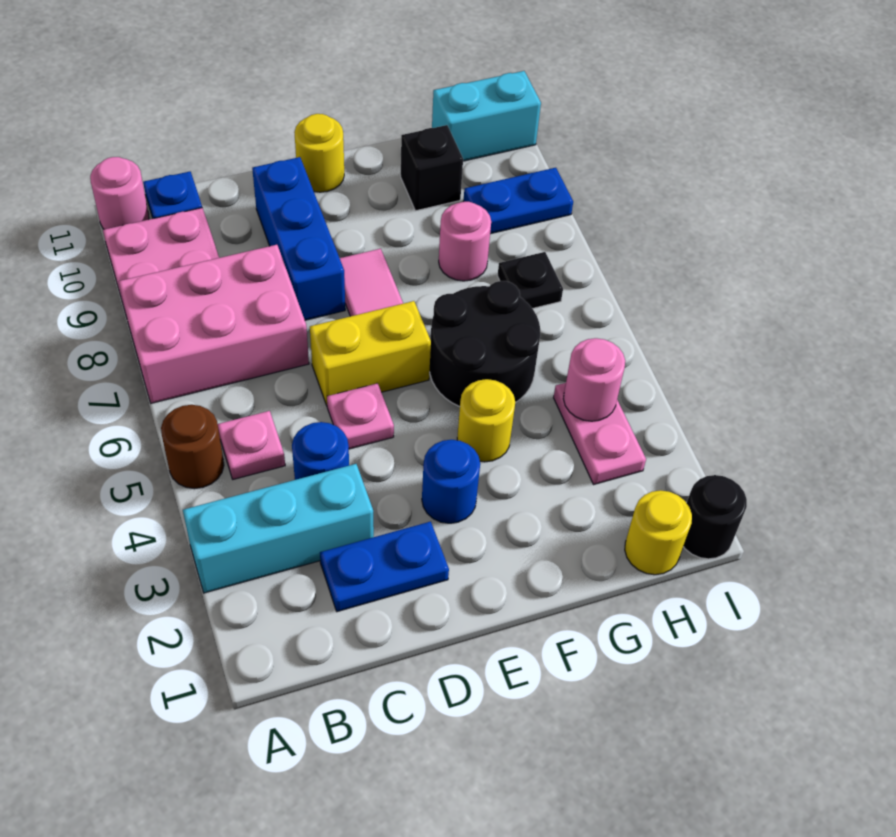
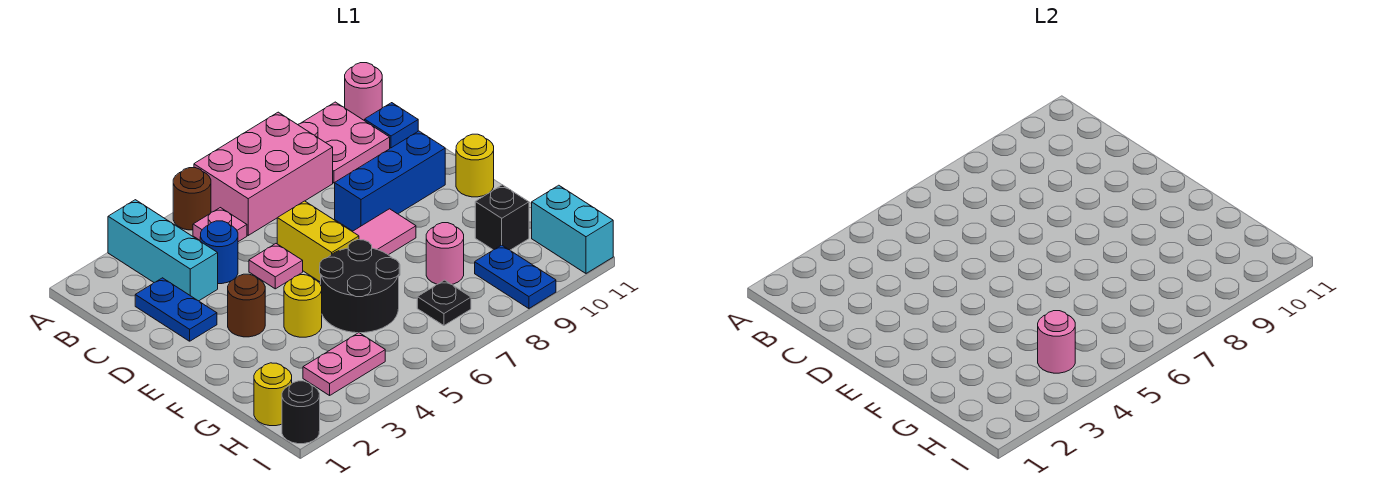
pink brick A7:C8 level 1 -> pink brick A6:B8 level 1
blue round brick E3 level 1 -> brown round brick E3 level 1

